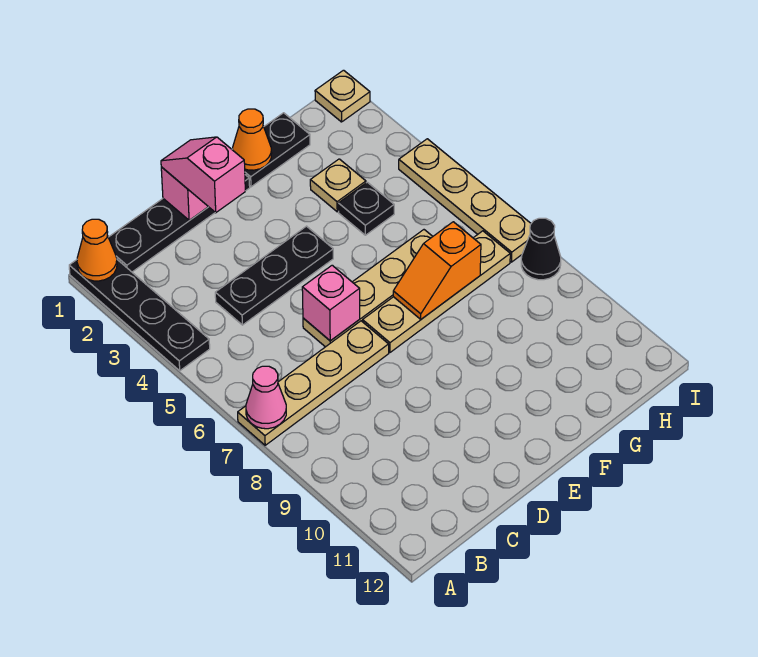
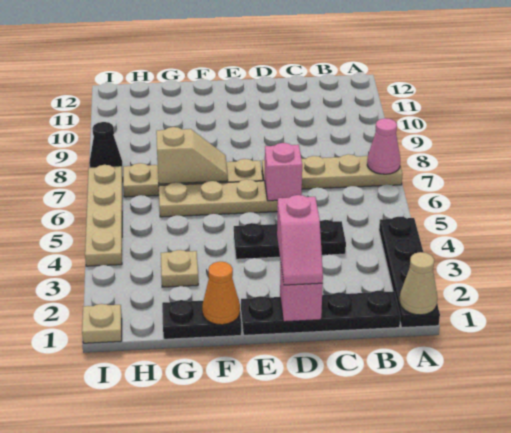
orange cone A1 level 2 -> tan cone A1 level 2
orange slope F7:G7 level 2 top G -> tan slope F7:G7 level 2 top G
black plate G4 level 1 -> none

